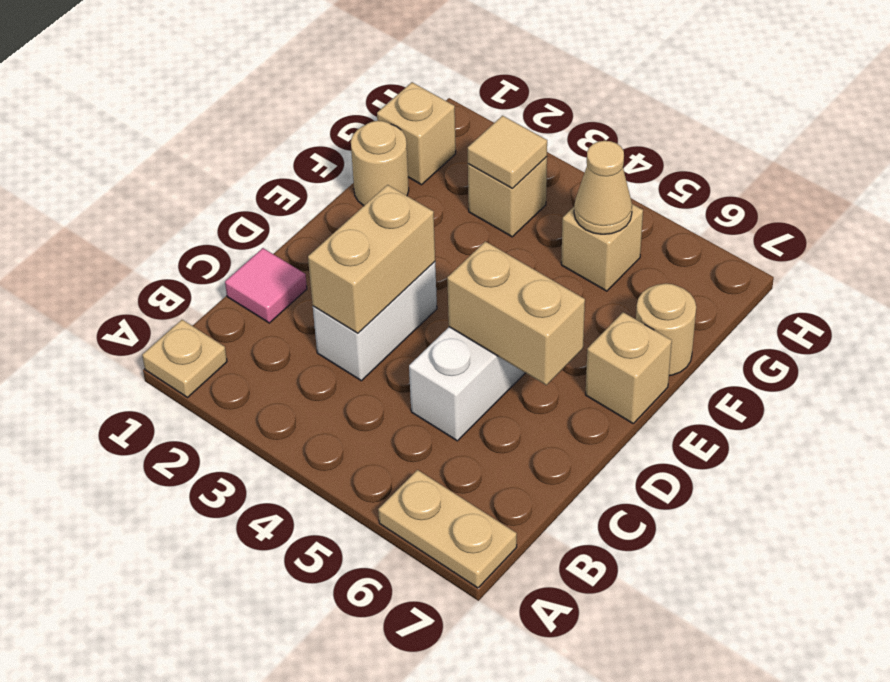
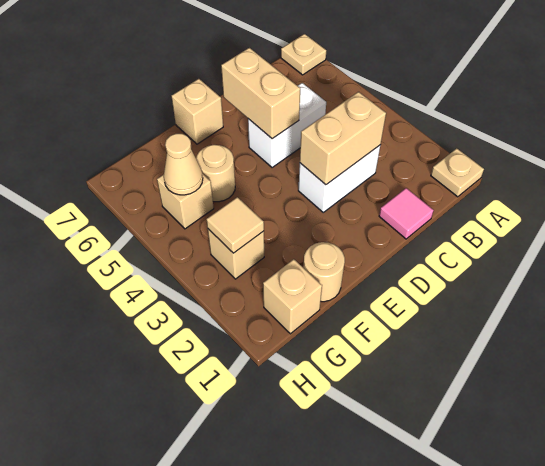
tan plate A6:A7 level 1 -> tan plate A7 level 1
tan round brick F7 level 1 -> tan round brick F5 level 1

